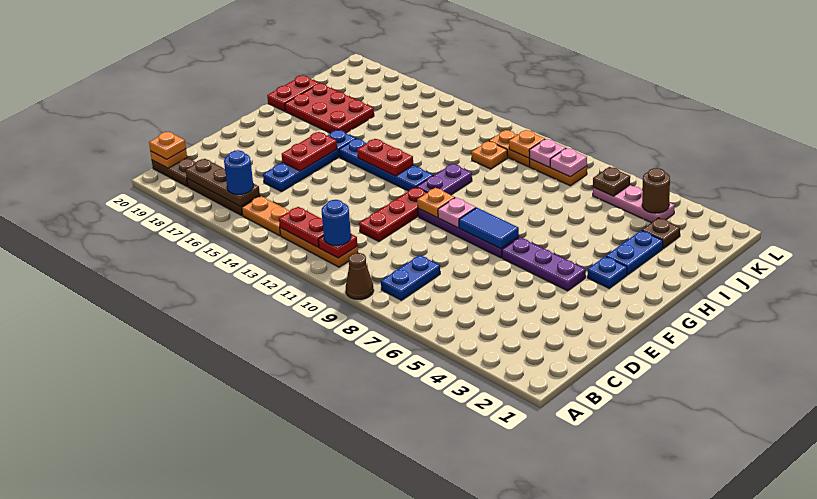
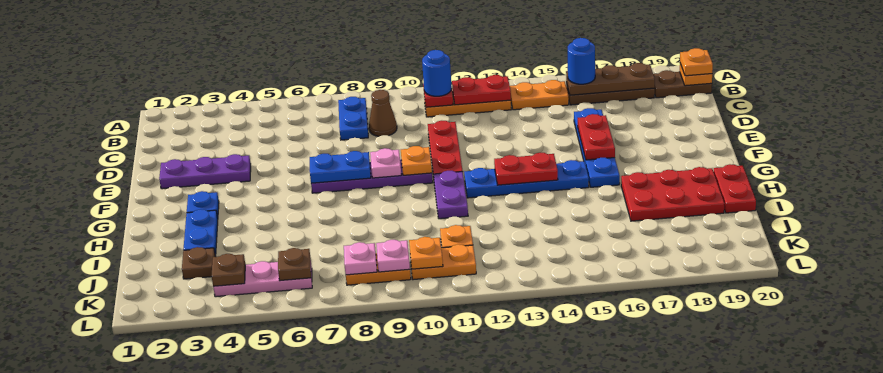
brown cone A9 level 1 -> brown cone C9 level 1
purple plate F4:F6 level 1 -> purple plate E2:E4 level 1
blue tile F7:F8 level 2 -> blue plate F7:F8 level 2
brown round brick K4 level 2 -> brown plate K4 level 2

